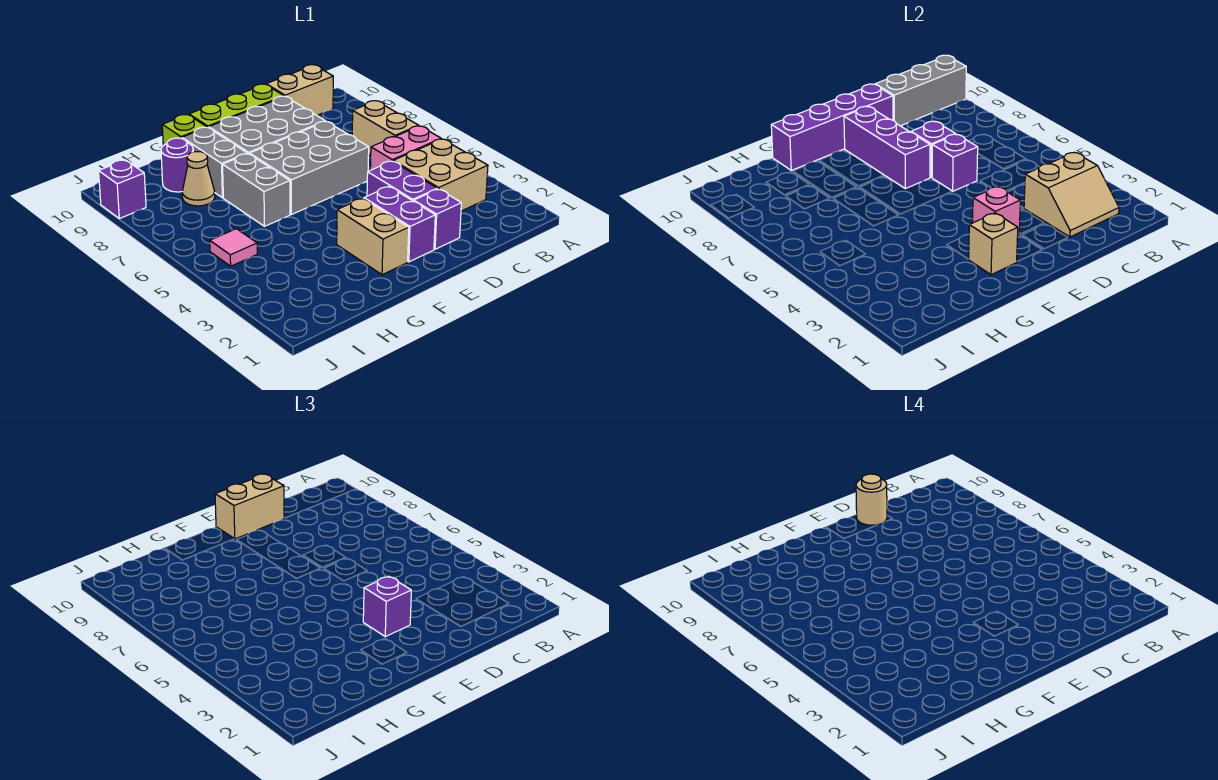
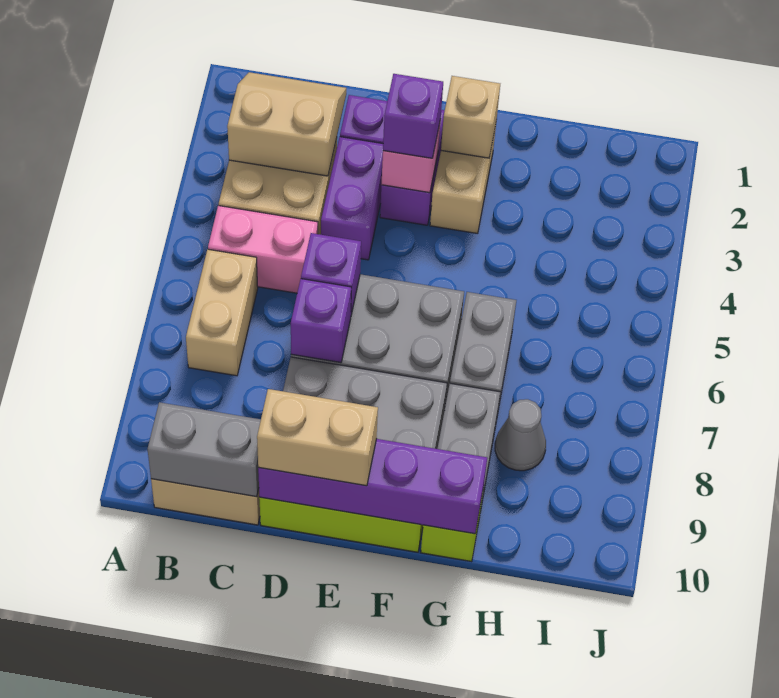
grey brick A10:C10 level 2 -> grey brick B10:C10 level 2
tan round brick D10 level 4 -> none
purple brick E7:E9 level 2 -> none
tan cone H8 level 1 -> grey cone H8 level 1
purple round brick H9 level 1 -> none
pink tile I5 level 1 -> none
purple brick J9 level 1 -> none

